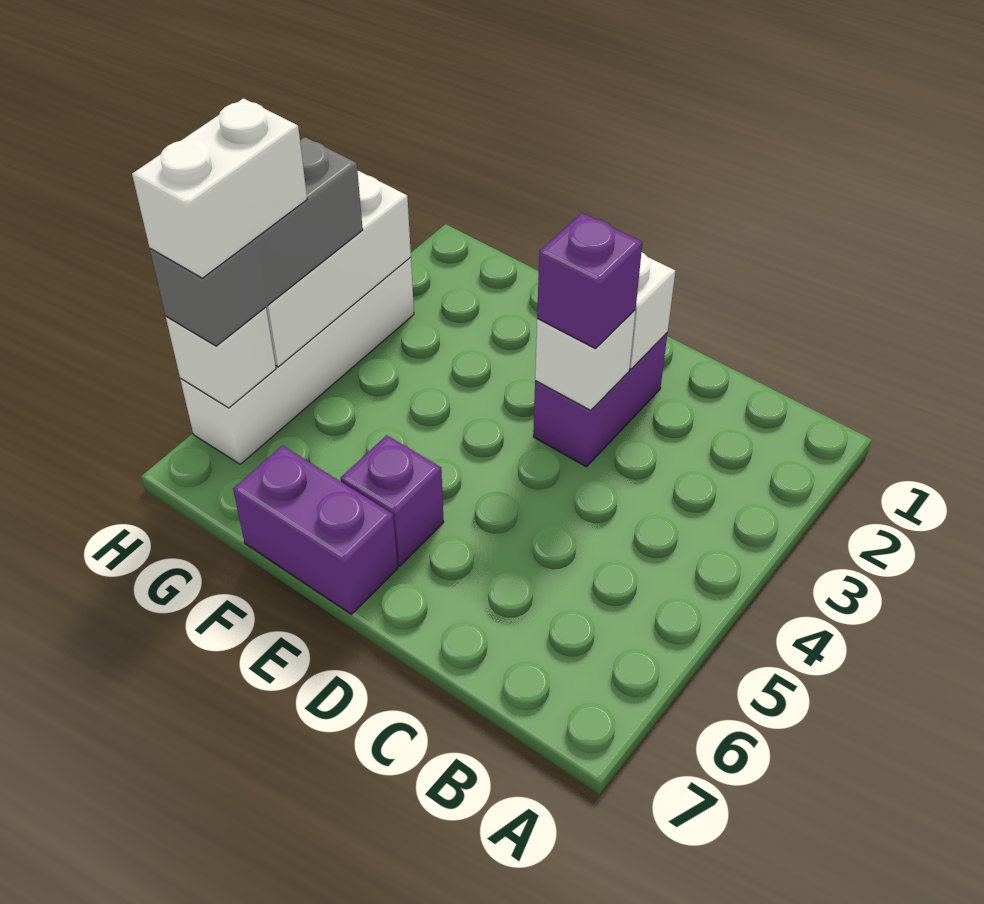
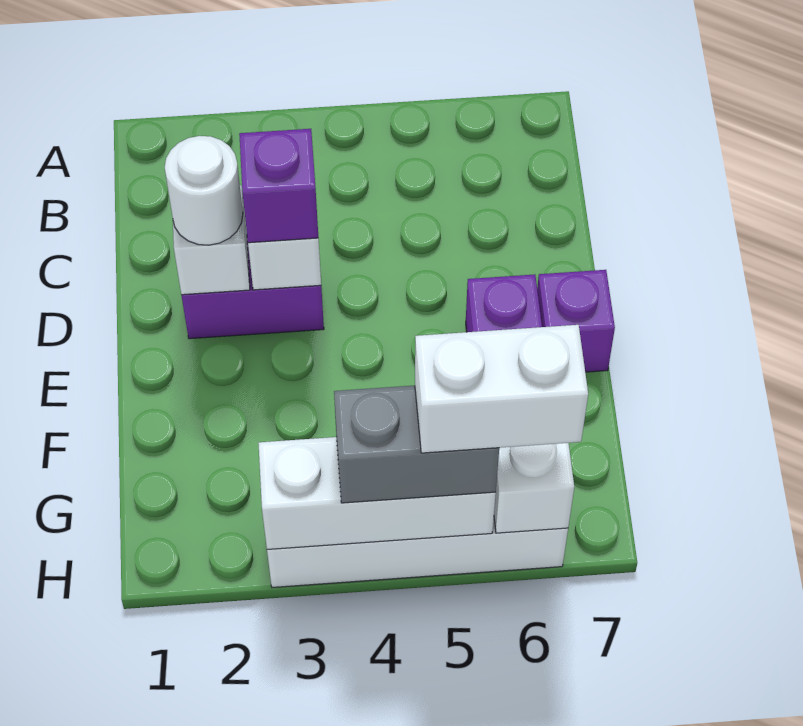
none -> white round brick D2 level 3
purple brick E7:F7 level 1 -> purple brick E7 level 1
grey brick H4:H6 level 3 -> grey brick H4:H5 level 3

